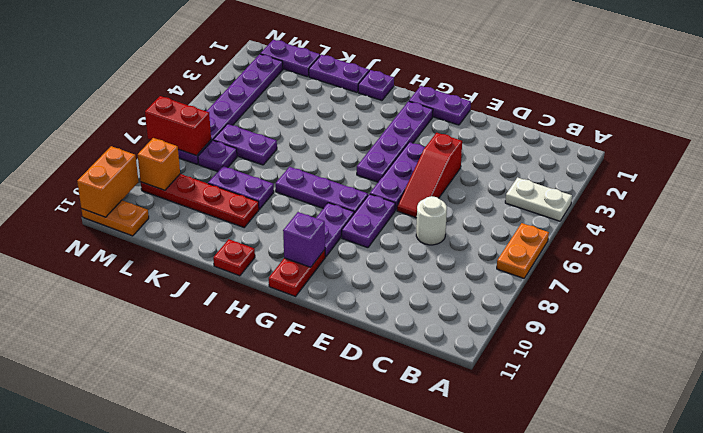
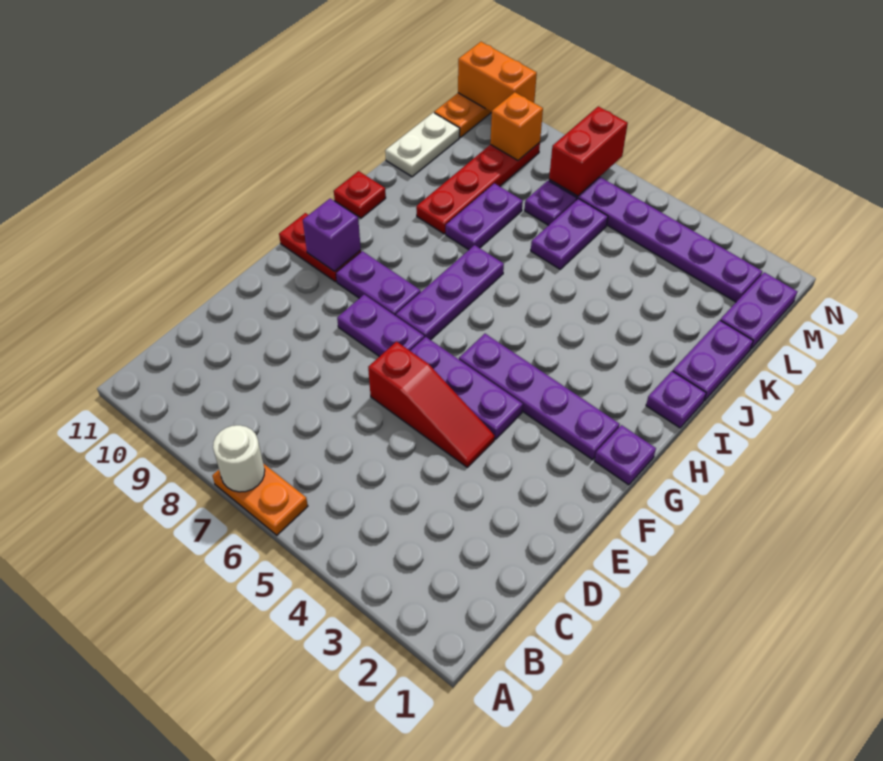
white plate A4:B4 level 1 -> white plate K11:L11 level 1
white round brick D7 level 1 -> white round brick A7 level 2
red slope E4:E6 level 1 top 4 -> red slope E4:E6 level 1 top 6
purple plate F1:G1 level 1 -> purple plate G1 level 1

